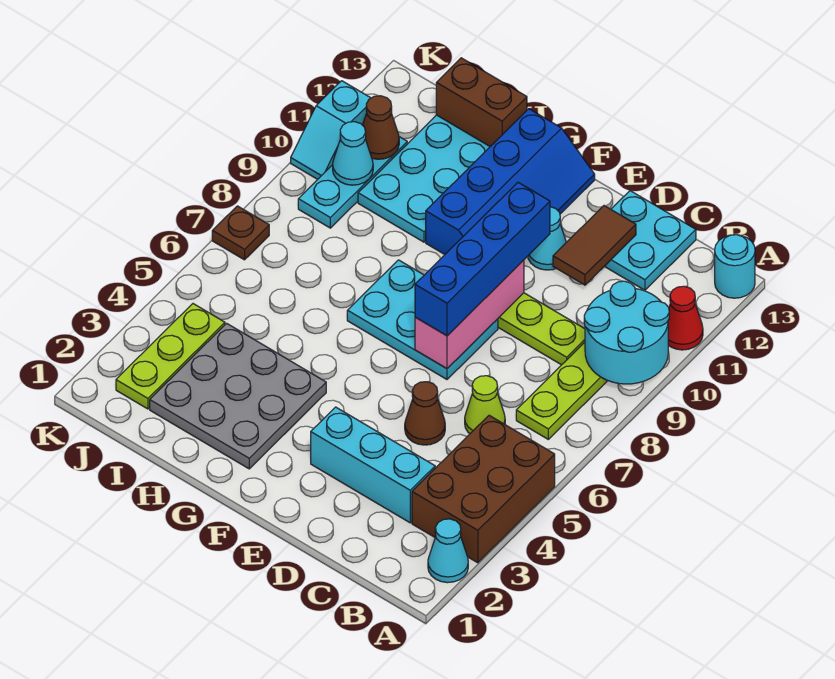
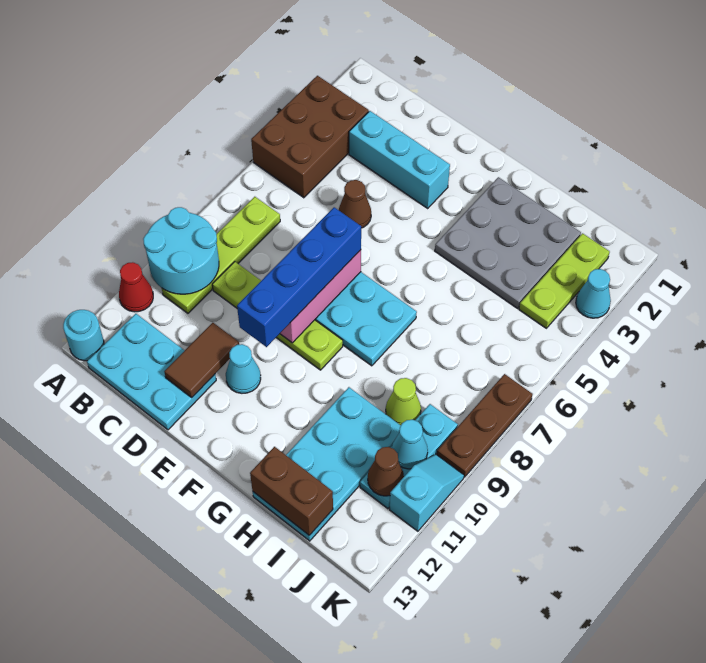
cyan cone A2 level 1 -> cyan cone K3 level 1
lime cone C6 level 1 -> lime cone I9 level 1
cyan plate C12:D13 level 1 -> cyan plate B12:D13 level 1
blue slope F10:G13 level 1 top G -> none
brown plate K7 level 1 -> brown plate K7:K9 level 1

